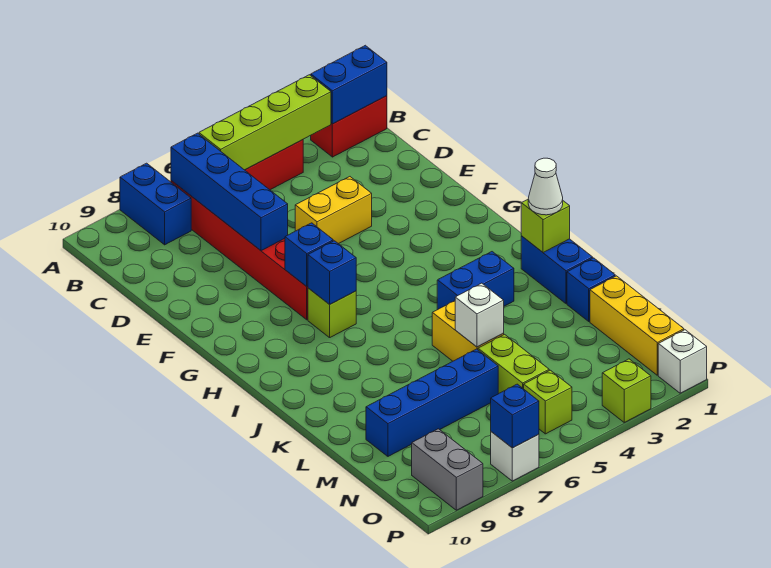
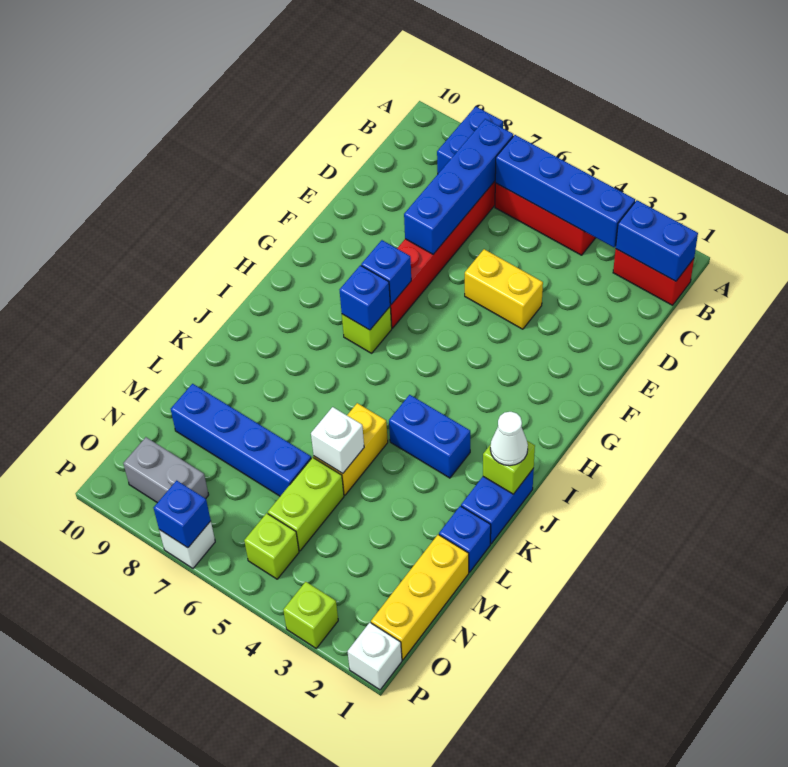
lime brick B3:B6 level 2 -> blue brick B3:B6 level 2
grey brick O9:P9 level 1 -> grey brick O8:O9 level 1

